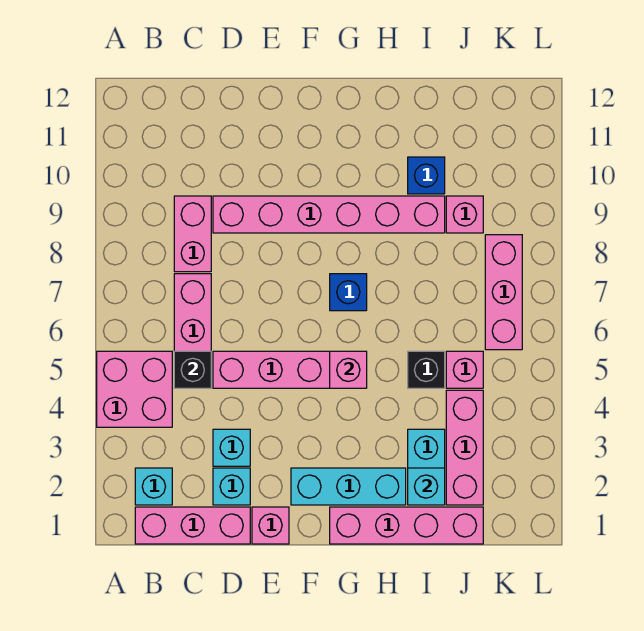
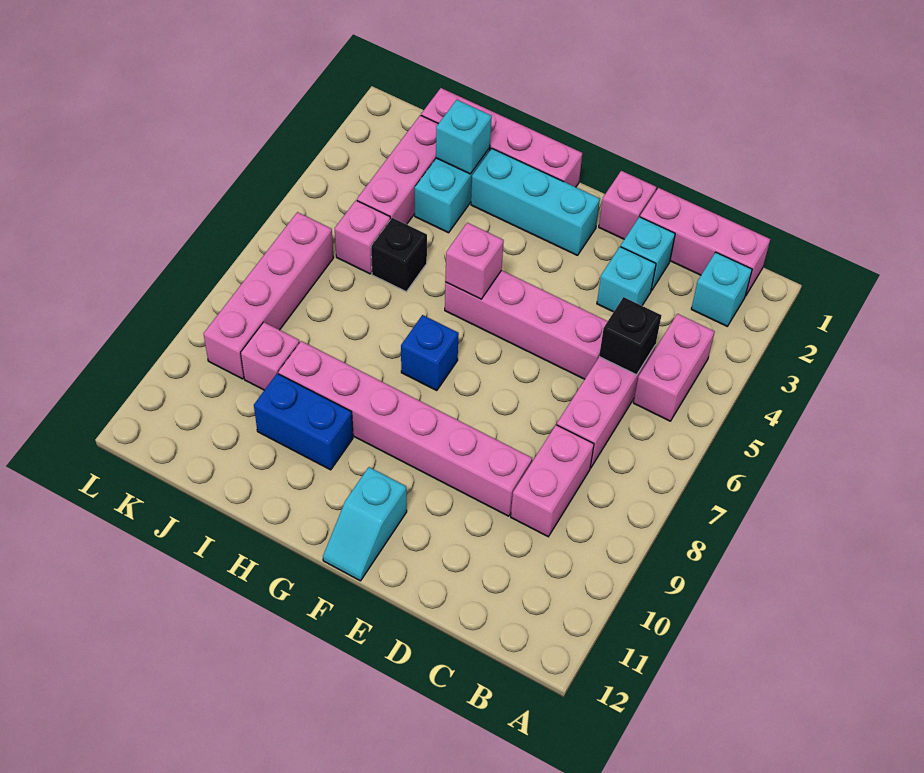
pink brick A4:B5 level 1 -> pink brick B4:B5 level 1
none -> cyan slope F11:F12 level 1 top 11
blue brick I10 level 1 -> blue brick H10:I10 level 1
pink brick K6:K8 level 1 -> pink brick K6:K9 level 1

